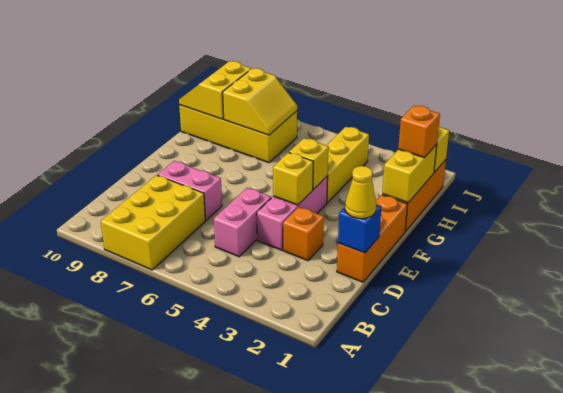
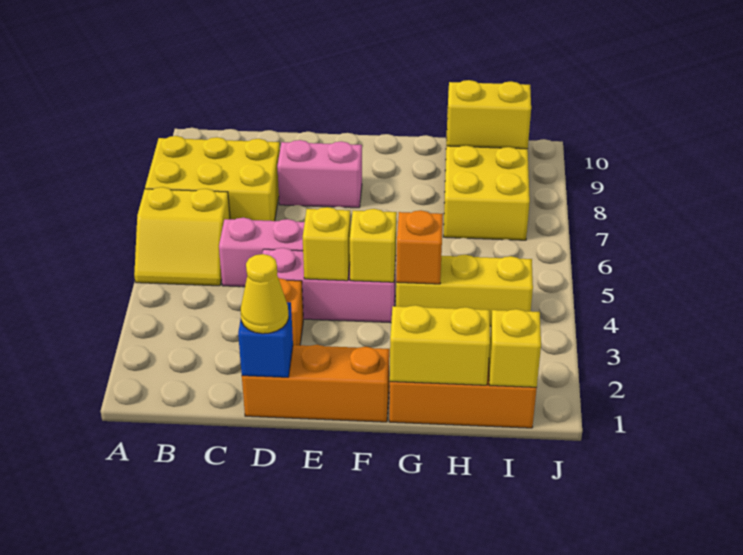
pink brick D7:D8 level 1 -> pink brick D8:E8 level 1
orange brick H1 level 3 -> orange brick G4 level 2
yellow slope H7:I8 level 2 top 8 -> yellow slope A5:B6 level 1 top 6

